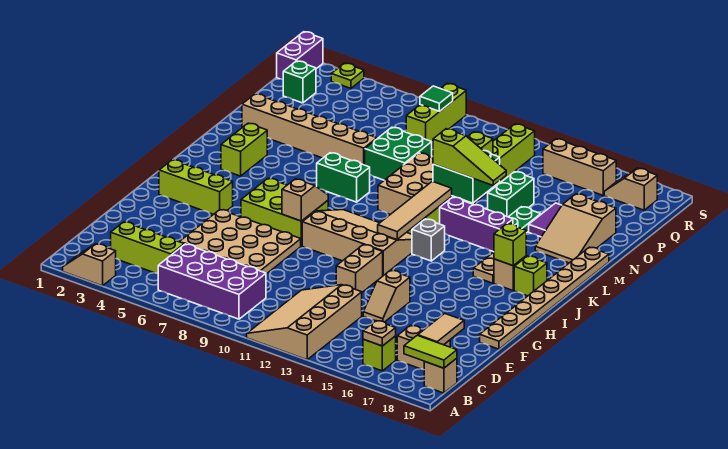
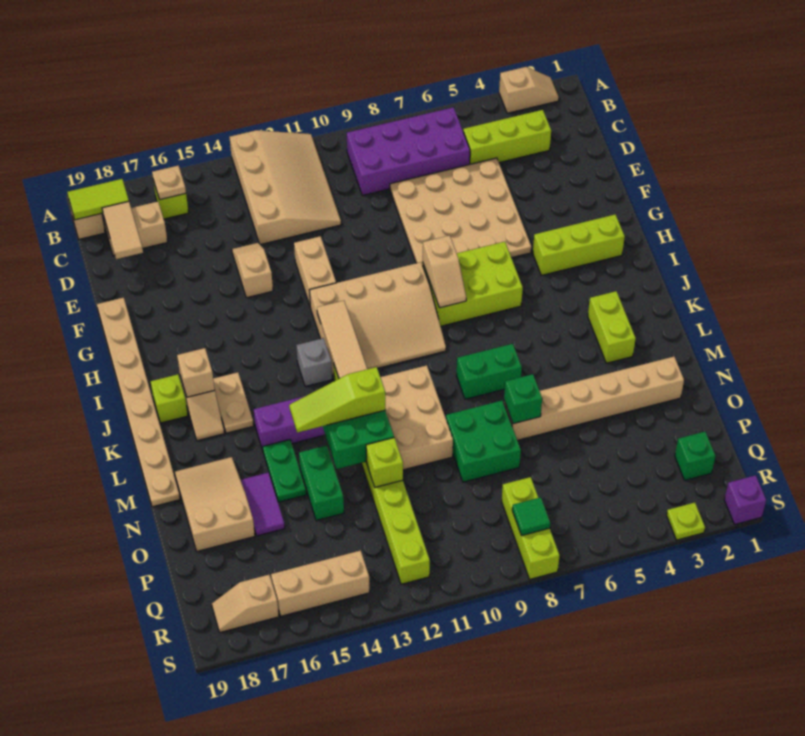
lime brick J17 level 2 -> tan brick J17 level 2
none -> green brick N7 level 2
purple brick R1:S1 level 1 -> purple brick S1 level 1
tan slope R17:R18 level 1 top 18 -> tan slope R17:R18 level 1 top 17

